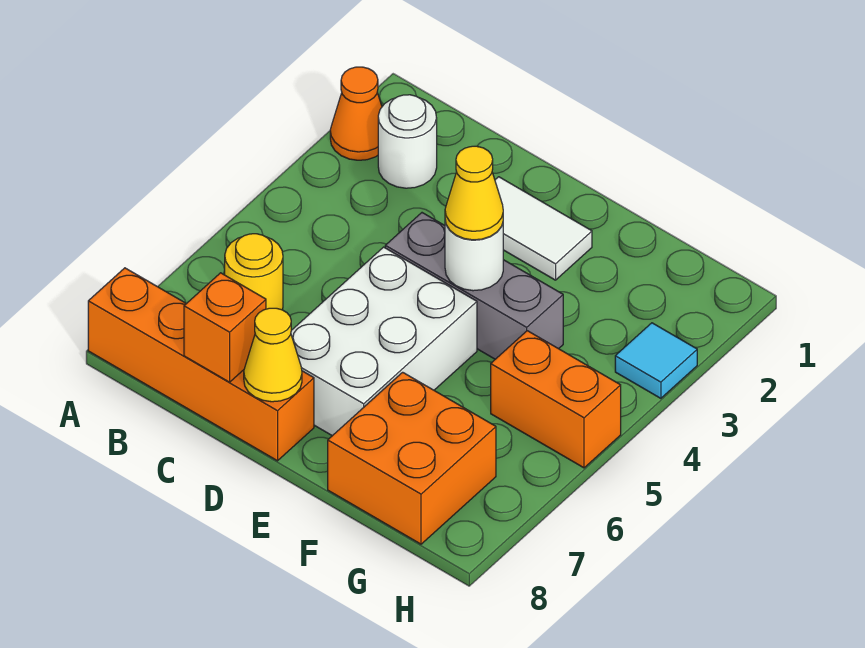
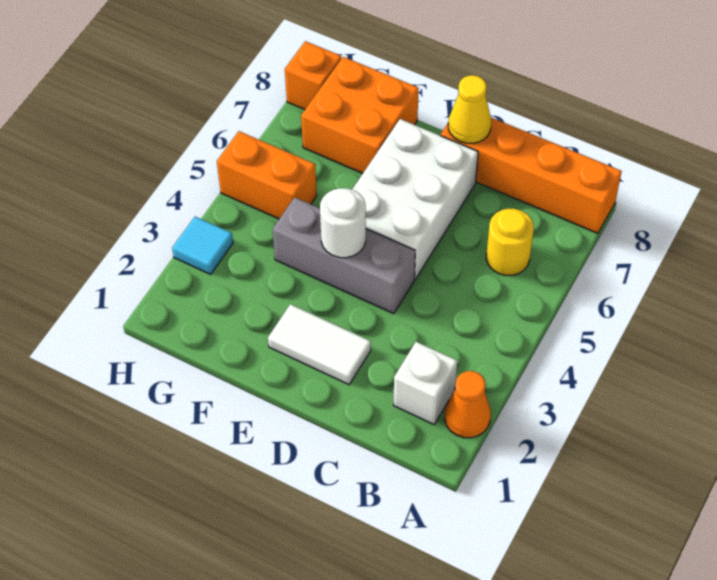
white round brick B2 level 1 -> white brick B2 level 1
orange brick C8 level 2 -> orange brick H8 level 1
yellow cone E4 level 3 -> none

